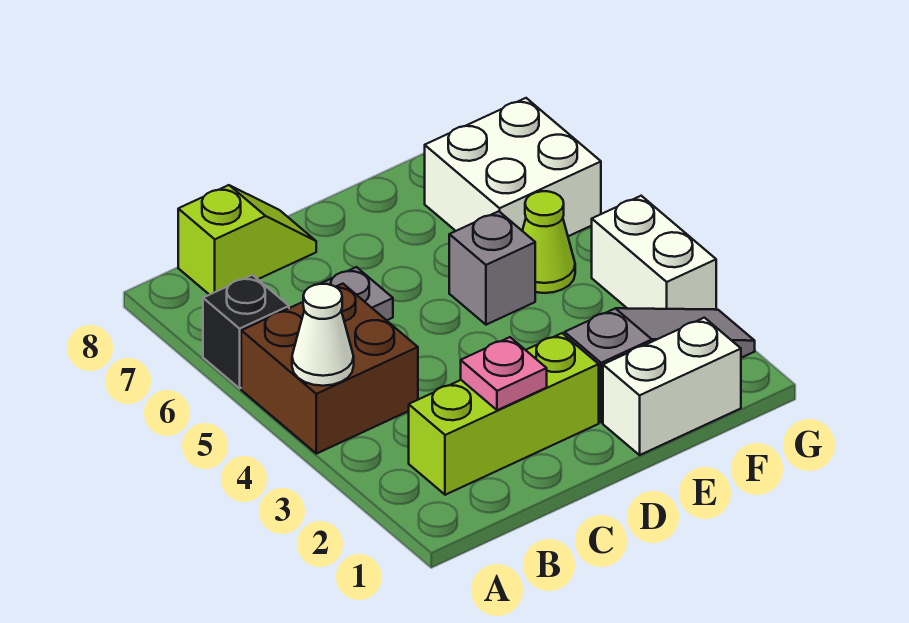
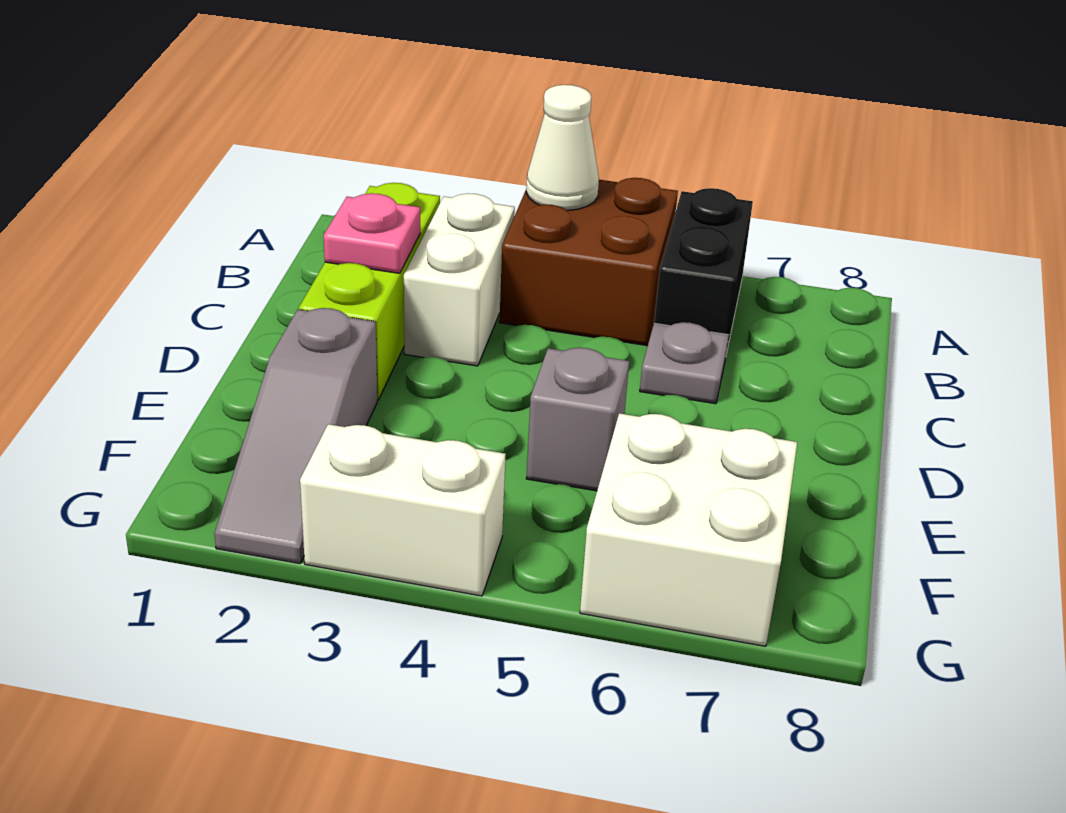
black brick A6 level 1 -> black brick A6:B6 level 1
lime slope B8:C8 level 1 top B -> none
white brick E1:F1 level 1 -> white brick B3:C3 level 1
lime cone F5 level 1 -> none

